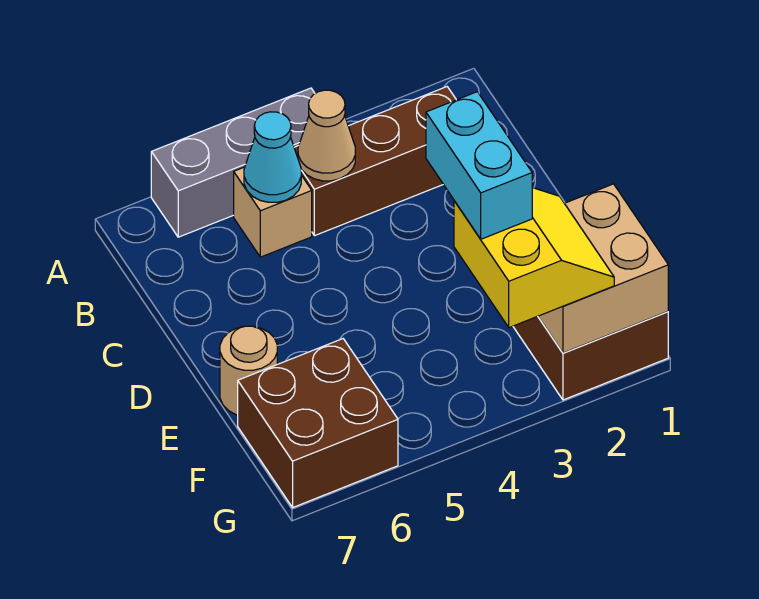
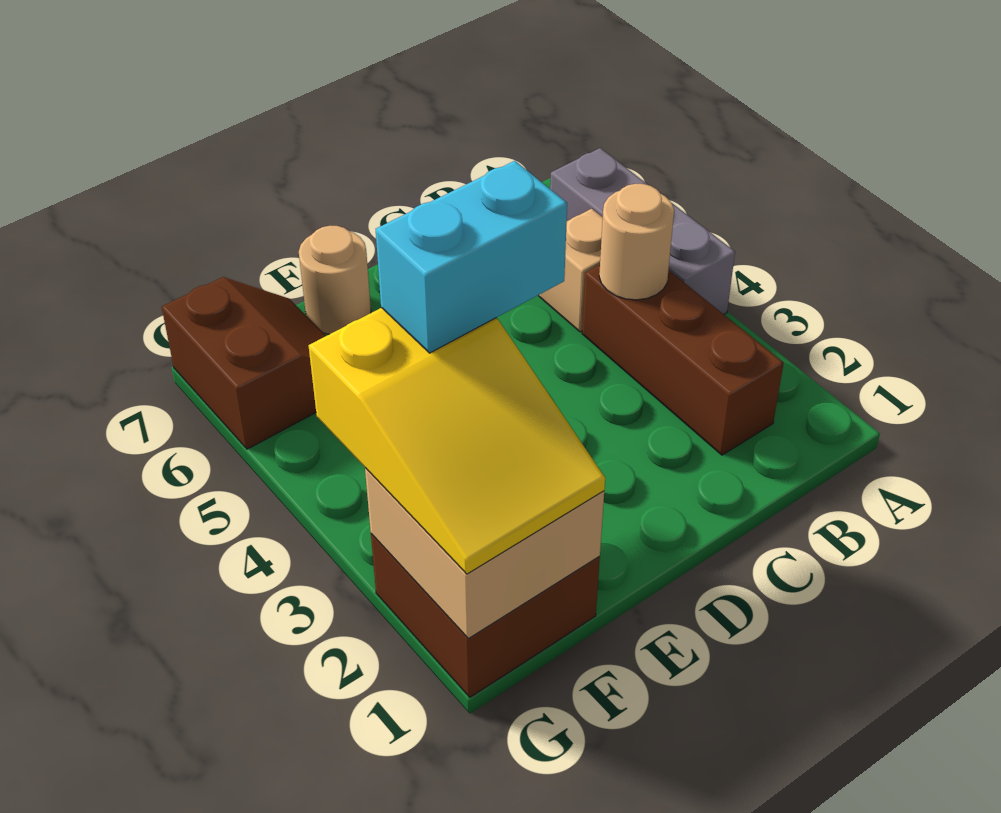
tan cone B4 level 2 -> tan round brick B4 level 2
cyan cone B5 level 2 -> none
yellow slope F2:G3 level 3 top 3 -> yellow slope F1:G3 level 3 top 3
brown brick F6:G7 level 1 -> brown slope F6:G7 level 1 top G

